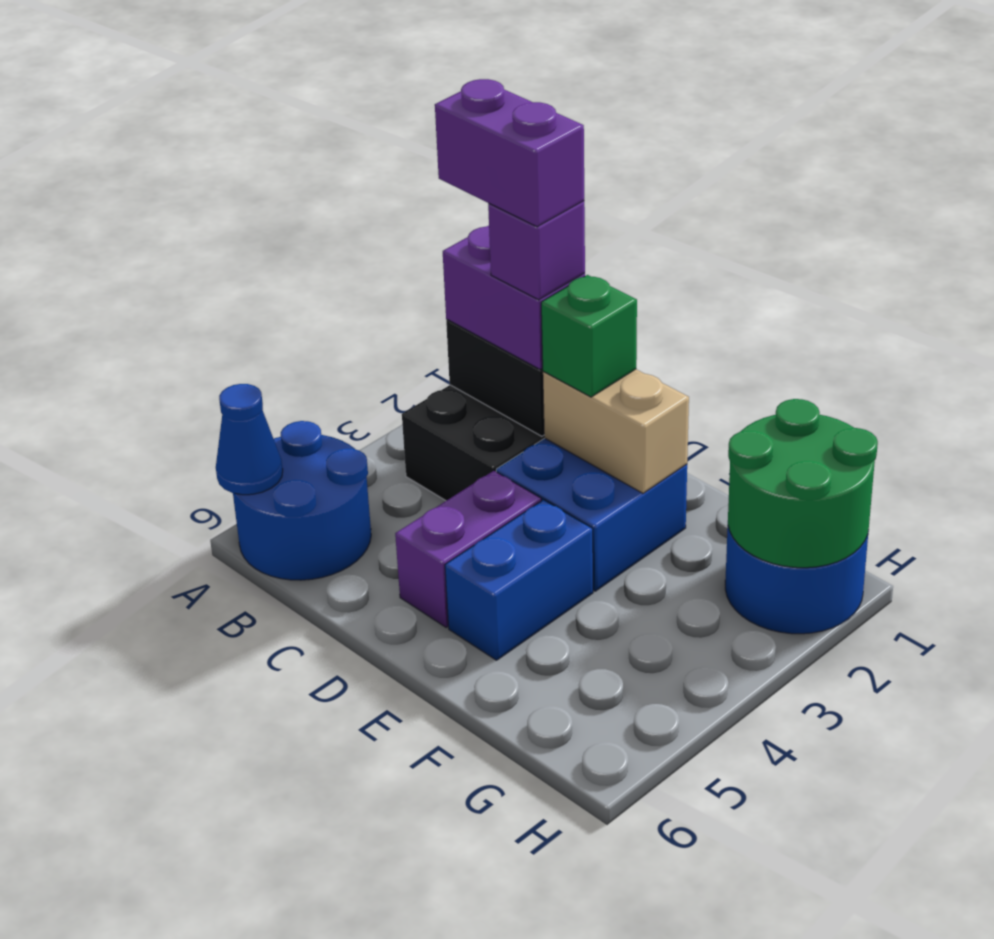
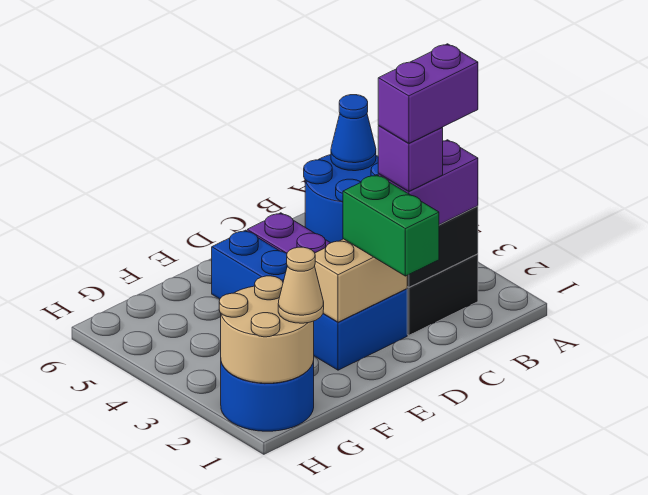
green brick D2 level 3 -> green brick D1:D2 level 3
green round brick G1:H2 level 2 -> tan round brick G1:H2 level 2
none -> tan cone G1 level 3

